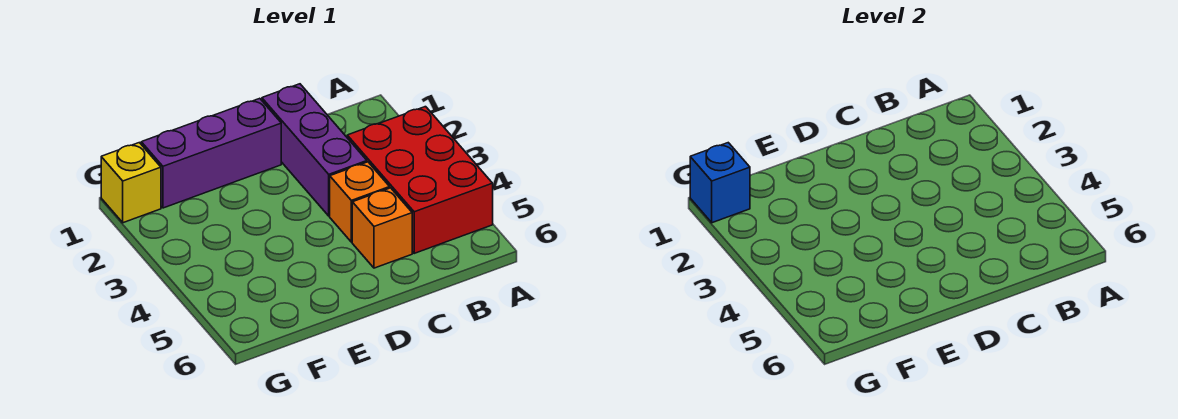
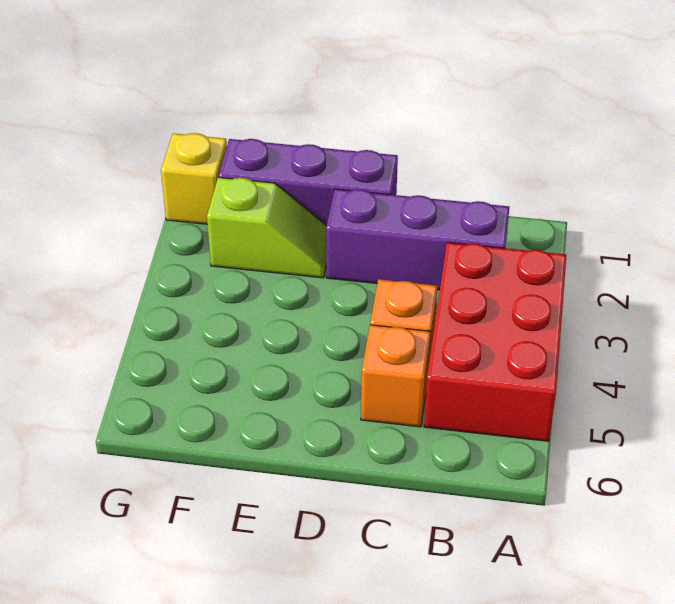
purple brick C1:C3 level 1 -> purple brick B2:D2 level 1
none -> lime slope E2:F2 level 1 top F
blue brick G1 level 2 -> none

